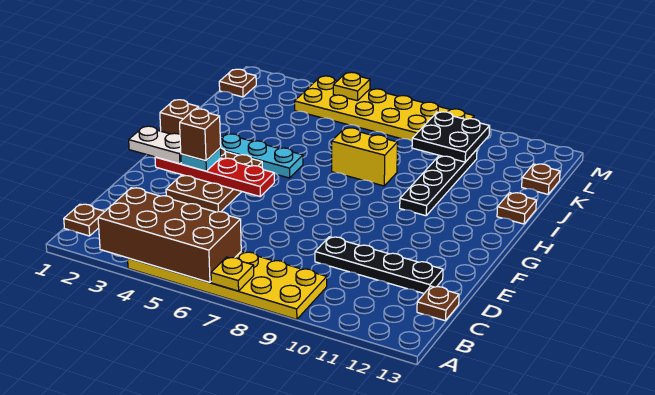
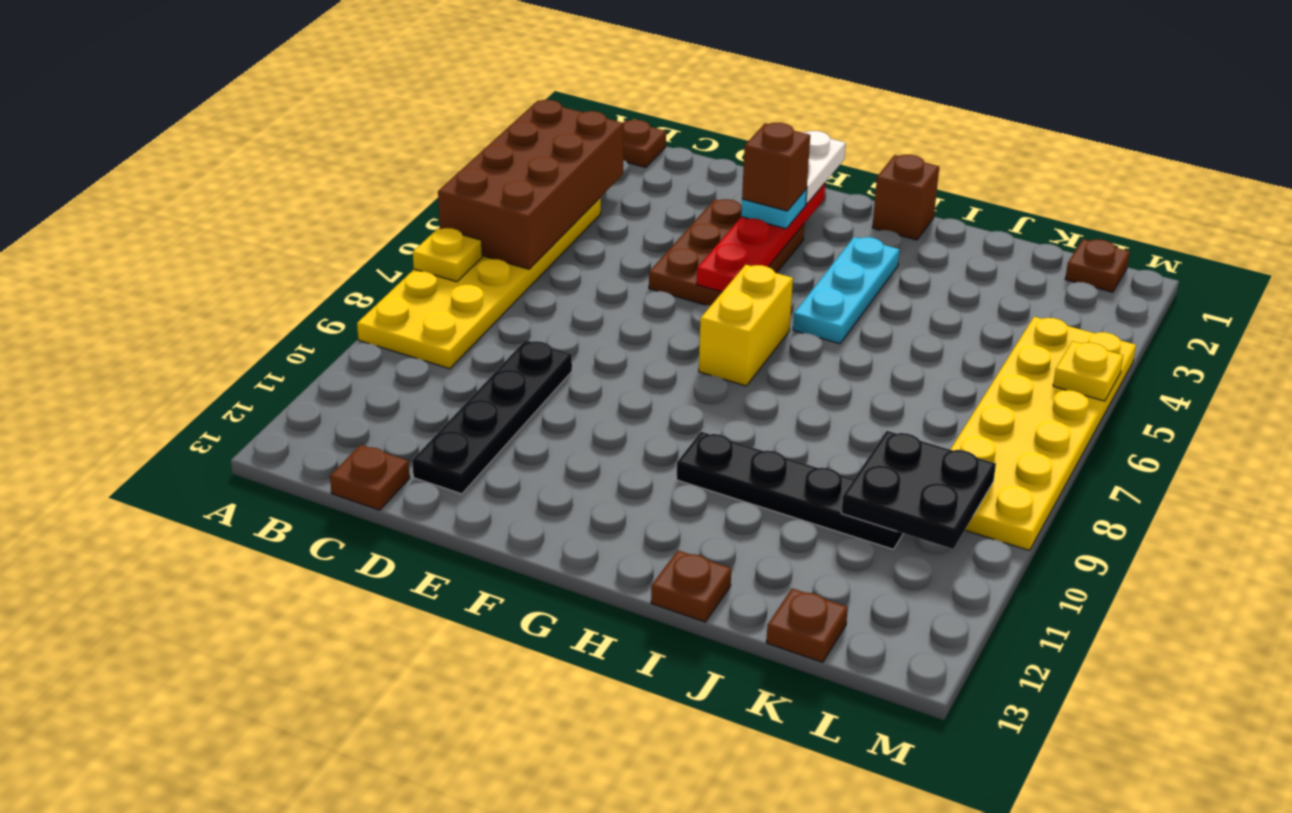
brown plate E3:G4 level 1 -> brown plate E3:F5 level 1
yellow brick I7:I8 level 1 -> yellow brick G6:G7 level 1

